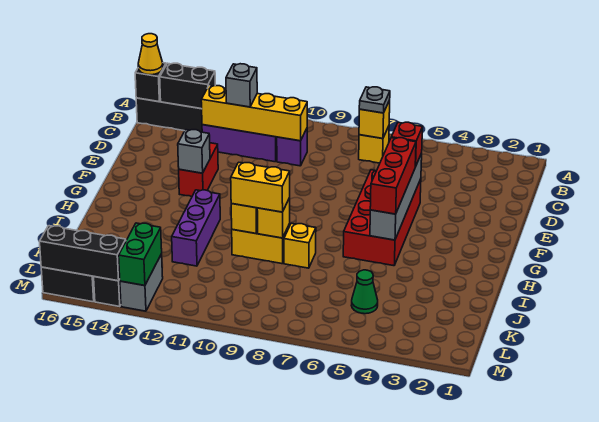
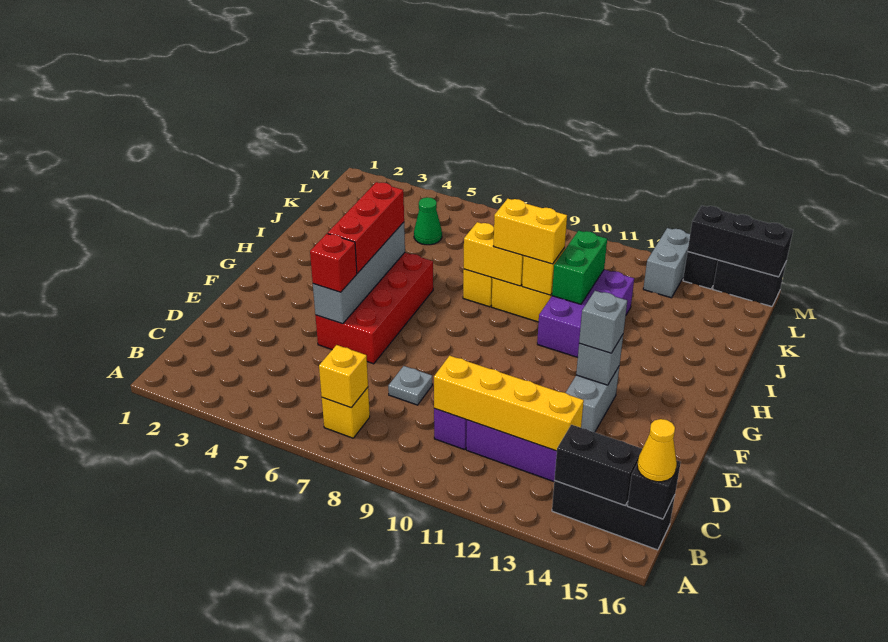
grey plate B7 level 3 -> grey plate D8 level 1
grey brick C12 level 3 -> grey brick F13 level 3
red brick E13:F13 level 1 -> grey brick E13:F13 level 1
purple brick H12:J12 level 1 -> purple brick H11:J12 level 1
yellow brick I9 level 2 -> yellow brick I8:I9 level 2
green brick L13:M13 level 2 -> green brick I11:J11 level 2

